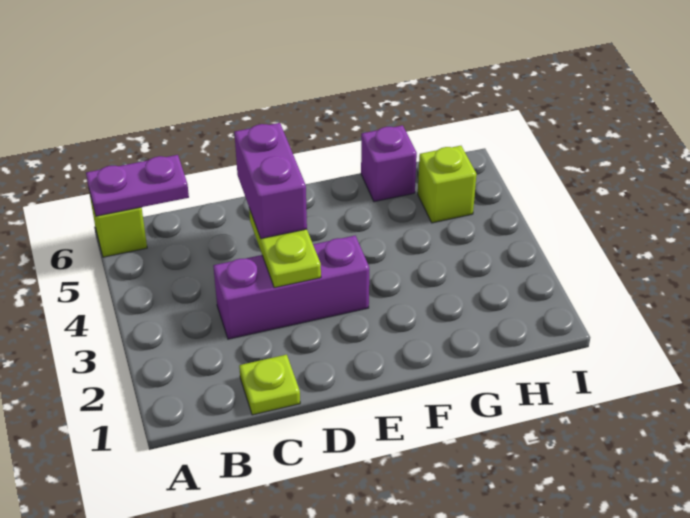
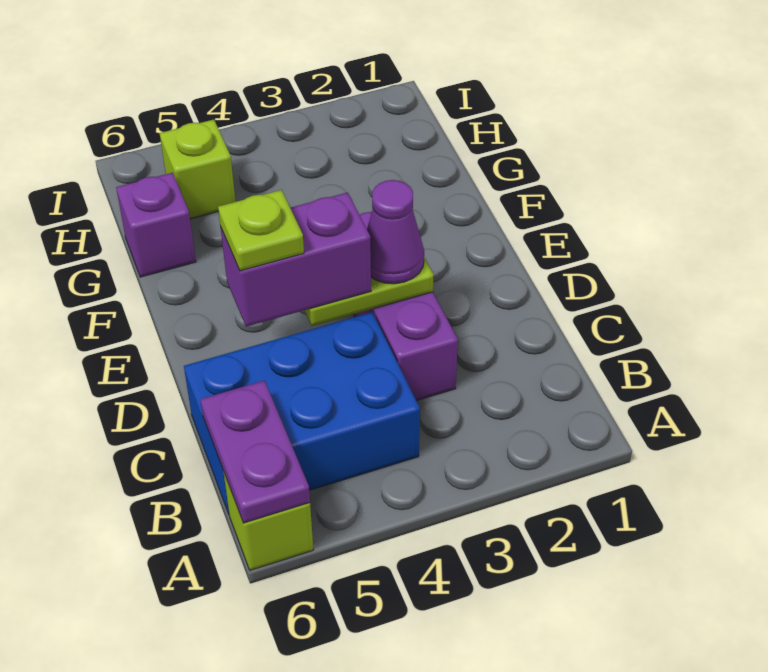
none -> blue brick B4:C6 level 1
lime plate C1 level 1 -> lime plate D5 level 4
none -> purple cone D3 level 3

